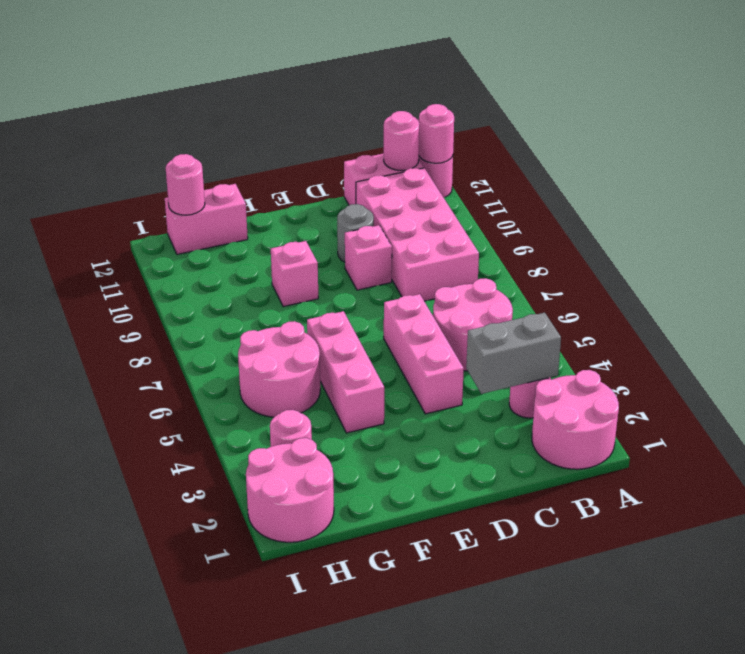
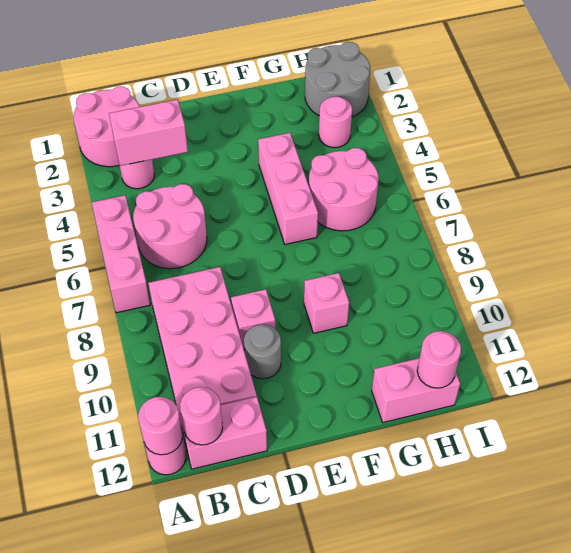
grey brick B3:C3 level 2 -> pink brick B3:C3 level 2
pink brick D4:D6 level 1 -> pink brick A5:A7 level 1
pink round brick H1:I2 level 1 -> grey round brick H1:I2 level 1

